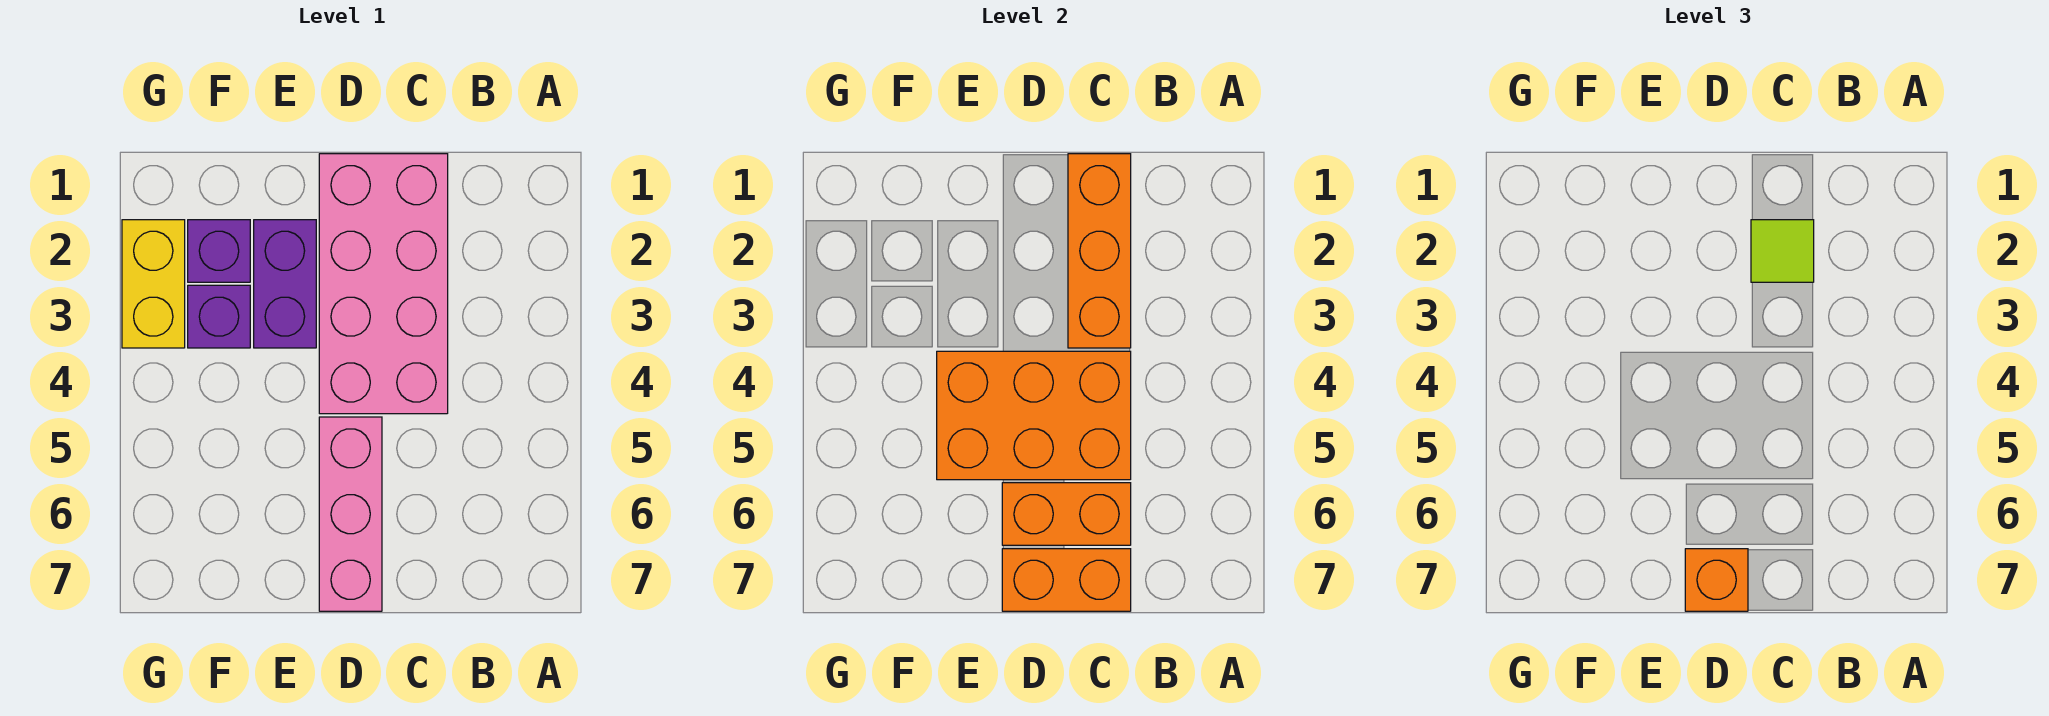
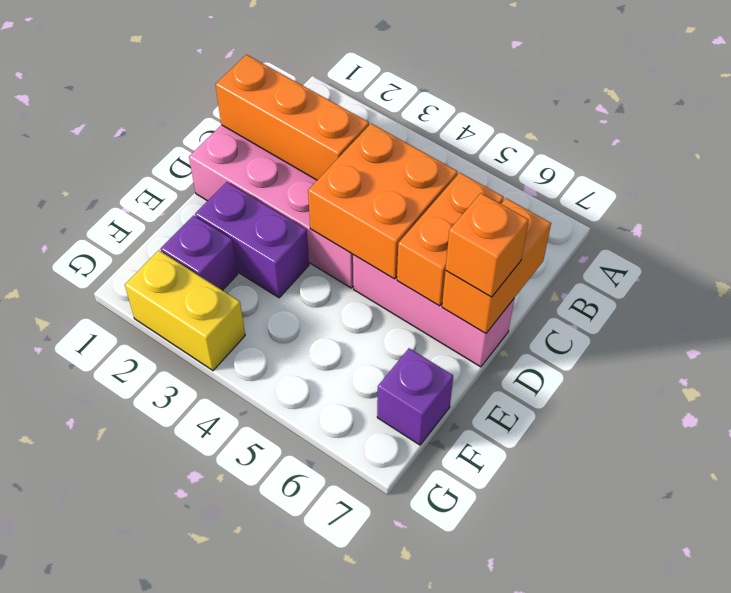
lime tile C2 level 3 -> none
orange brick C4:E5 level 2 -> orange brick C4:D5 level 2
purple brick F3 level 1 -> purple brick F7 level 1

